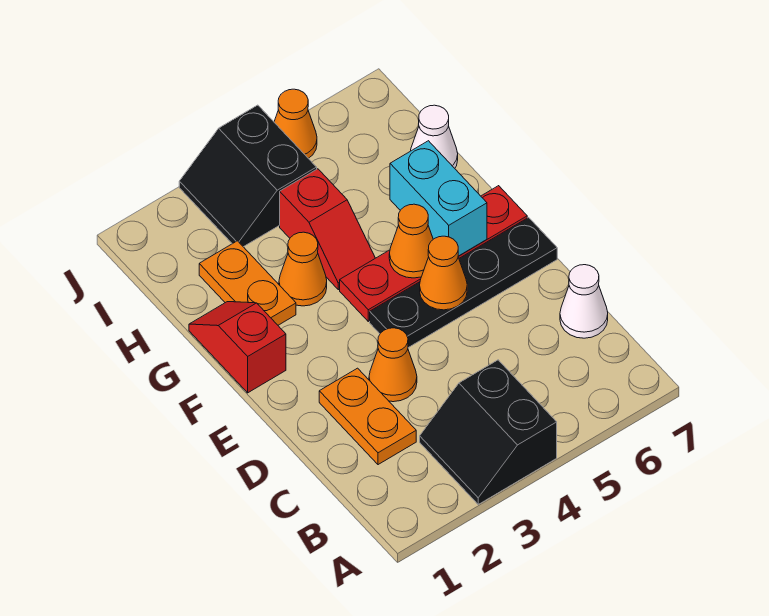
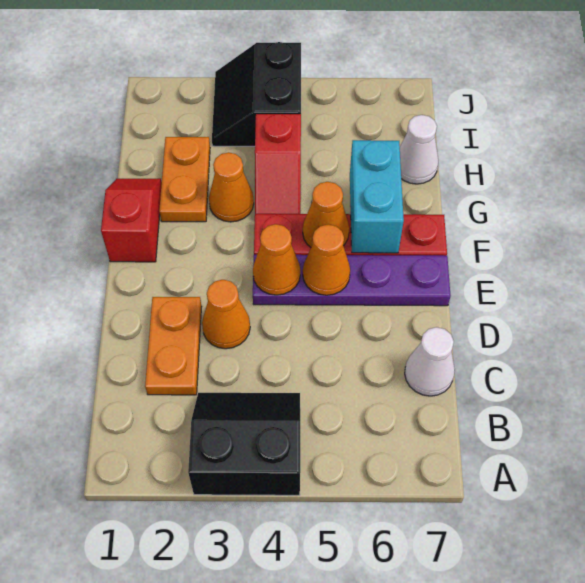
black slope A3:B4 level 1 top 4 -> black slope A3:B4 level 1 top A
black plate E4:E7 level 1 -> purple plate E4:E7 level 1
orange cone J5 level 1 -> orange cone E4 level 2

